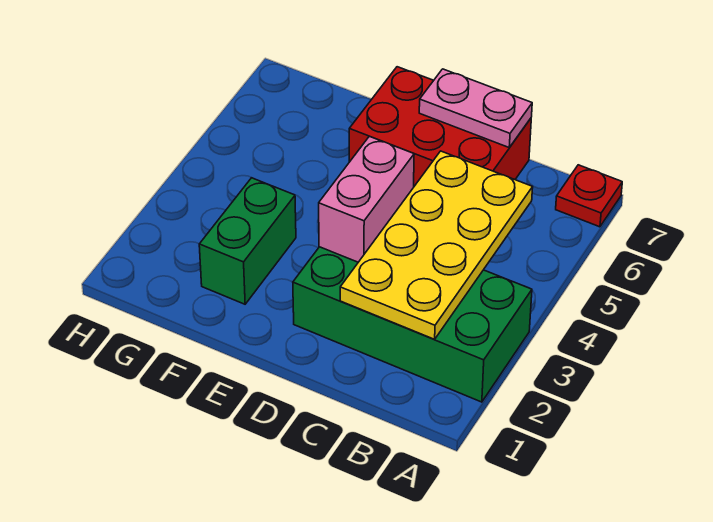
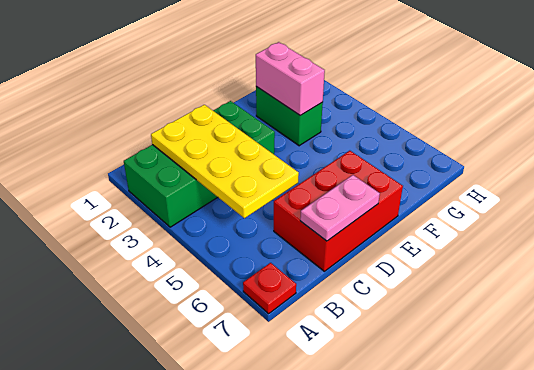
pink brick D3:D4 level 2 -> pink brick F2:F3 level 2

